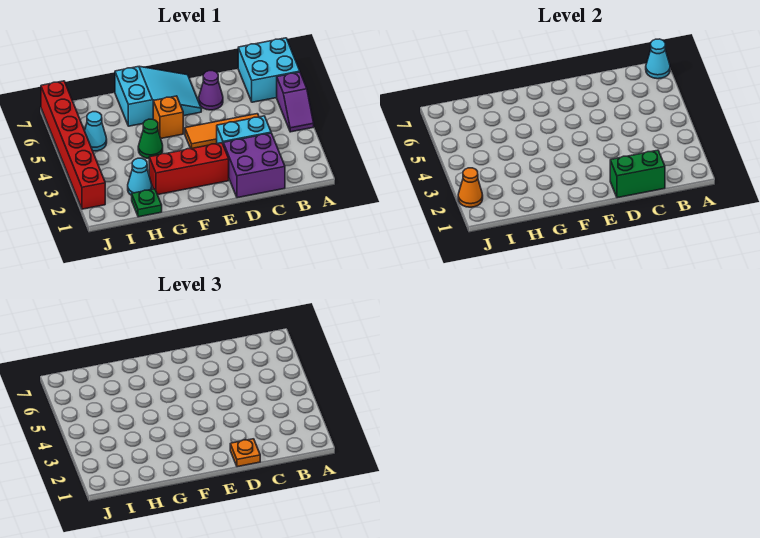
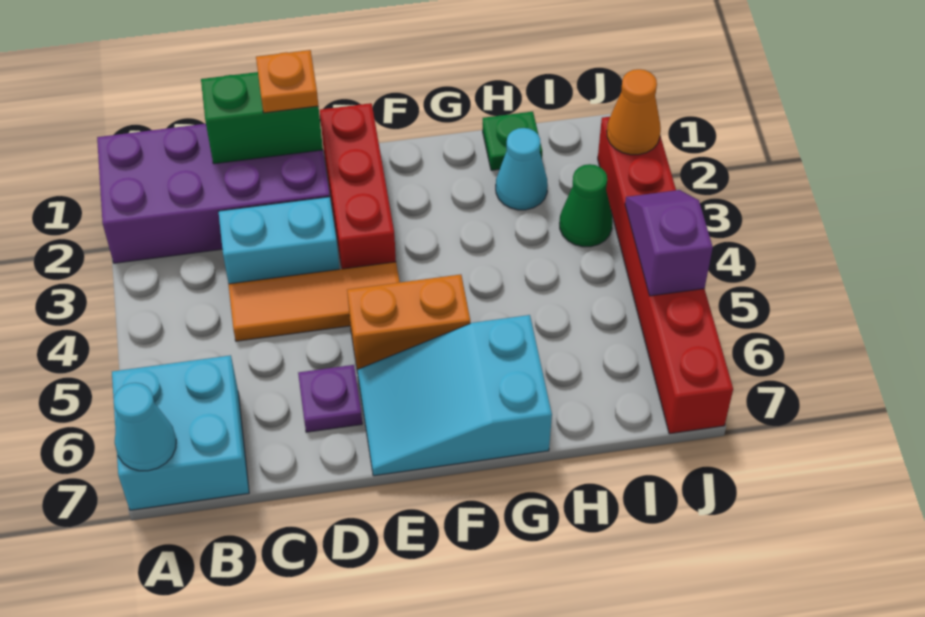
purple slope A4:A5 level 1 top 5 -> purple slope J4:J5 level 2 top 5
purple brick C1:D2 level 1 -> purple brick A1:D2 level 1
purple cone D6 level 1 -> purple plate D6 level 1
red brick E2:G2 level 1 -> red brick E1:E3 level 1
orange brick F5 level 1 -> orange brick E5:F5 level 1
green cone G4 level 1 -> green cone I3 level 1
cyan cone I5 level 1 -> none

